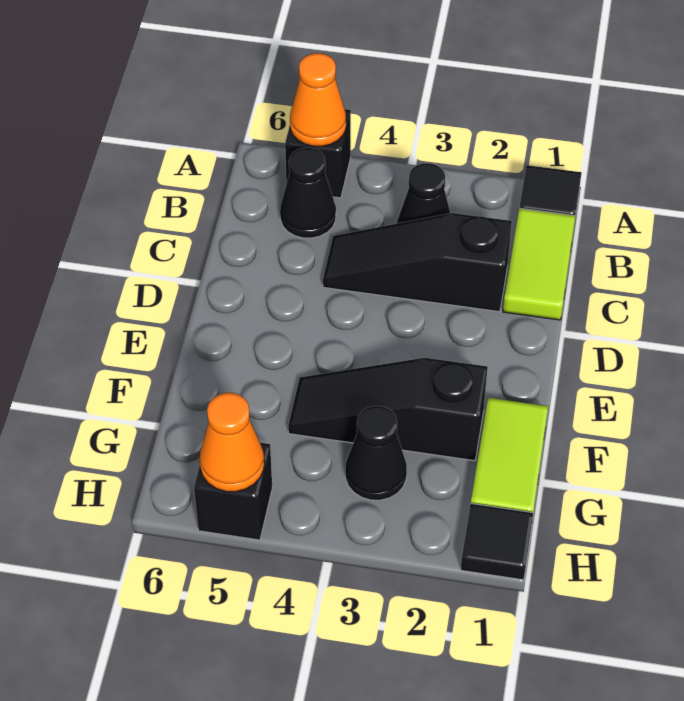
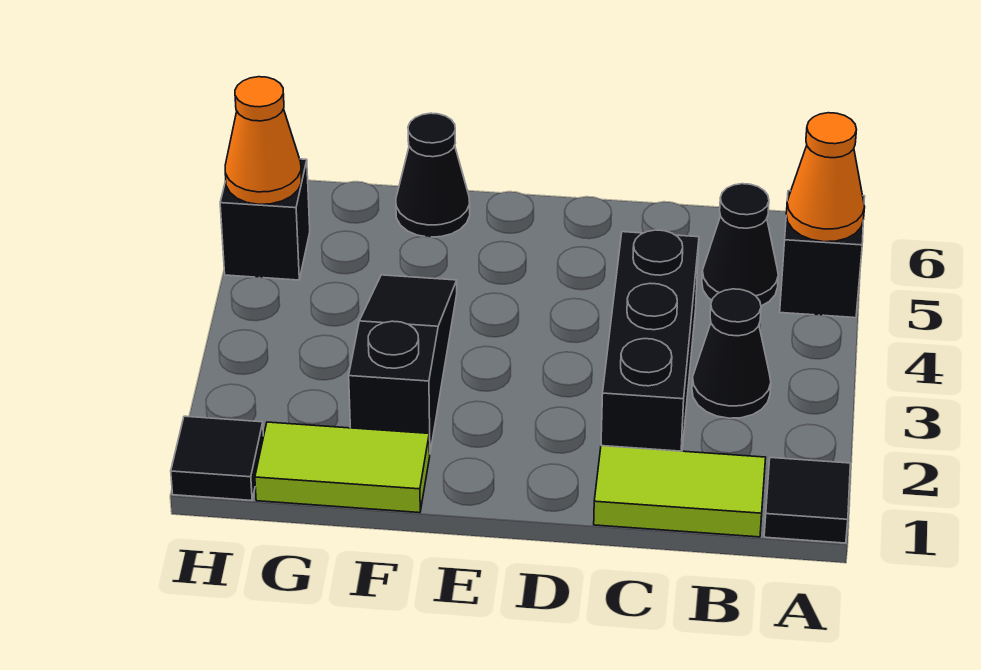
black slope C2:C4 level 1 top 2 -> black brick C2:C4 level 1
black cone G3 level 1 -> black cone F6 level 1

